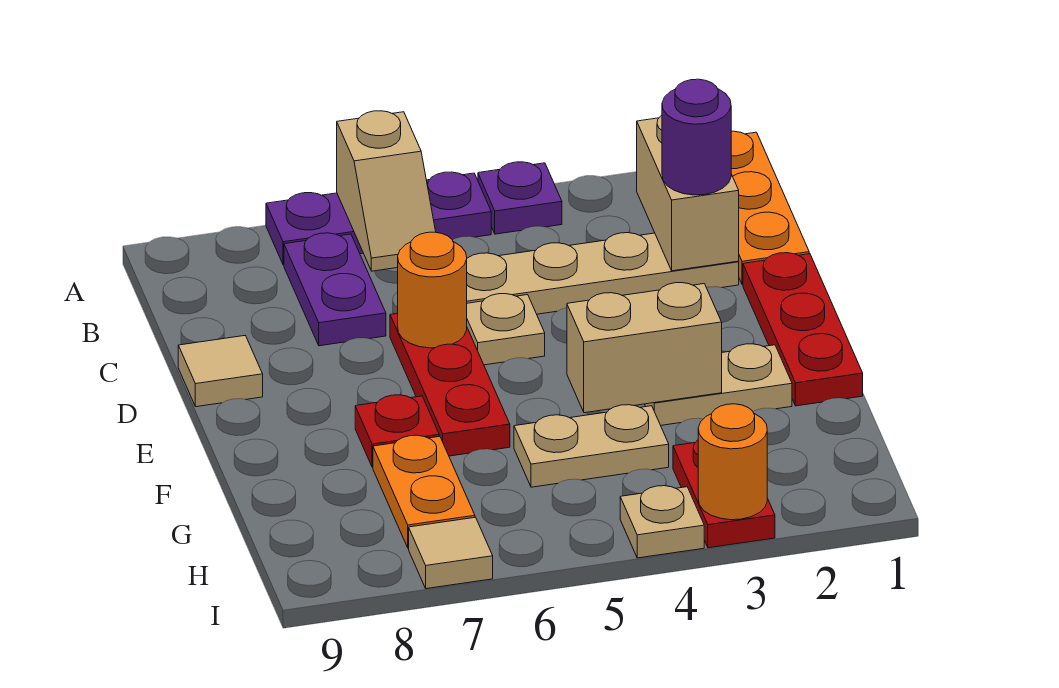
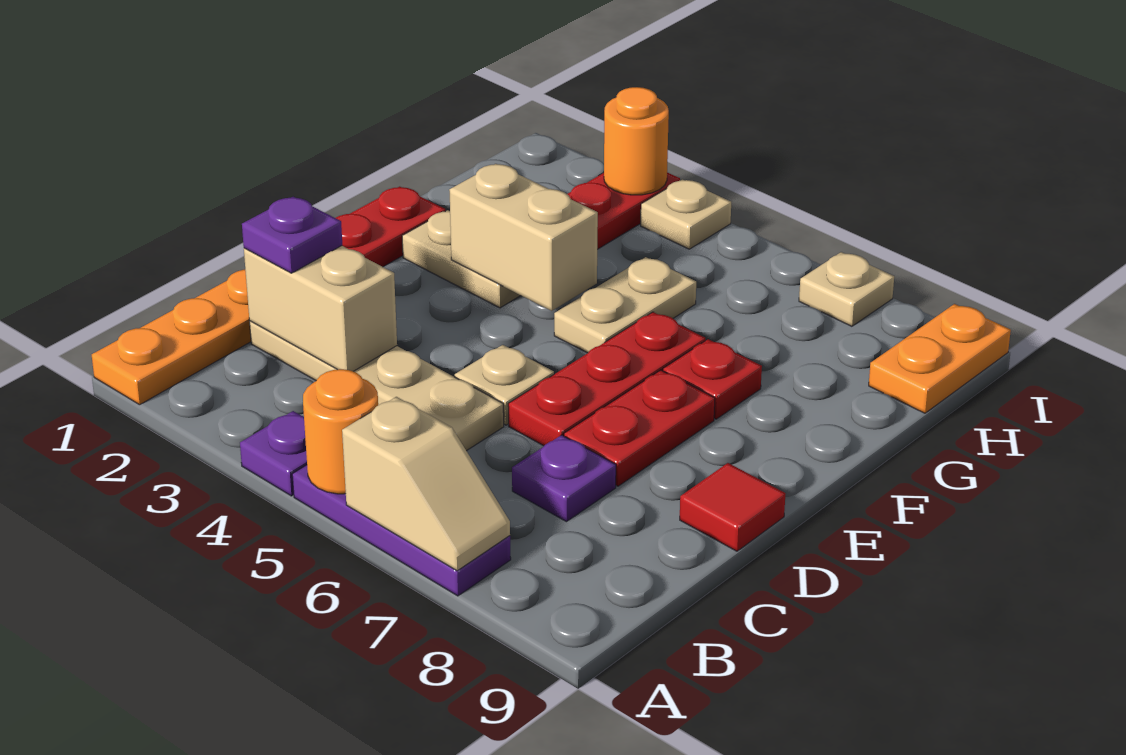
tan slope A6:B6 level 2 top A -> tan slope A6:A7 level 2 top 6
tan brick B2:C2 level 2 -> tan brick C2:C3 level 2
purple plate B7:C7 level 1 -> purple plate C7 level 1
purple round brick C2 level 3 -> purple plate C2 level 3
orange round brick D6 level 2 -> orange round brick A5 level 2
none -> red plate D7:E7 level 1
tan tile D9 level 1 -> red tile D9 level 1
tan plate G4:G5 level 1 -> tan plate F5:G5 level 1
orange plate G7:H7 level 1 -> orange plate H9:I9 level 1
tan tile I7 level 1 -> tan plate I7 level 1

